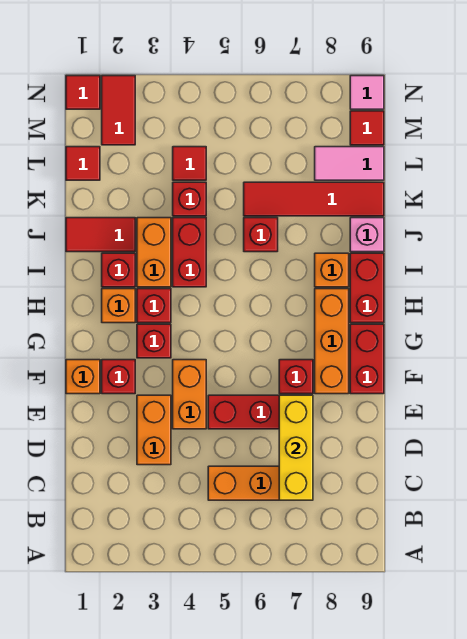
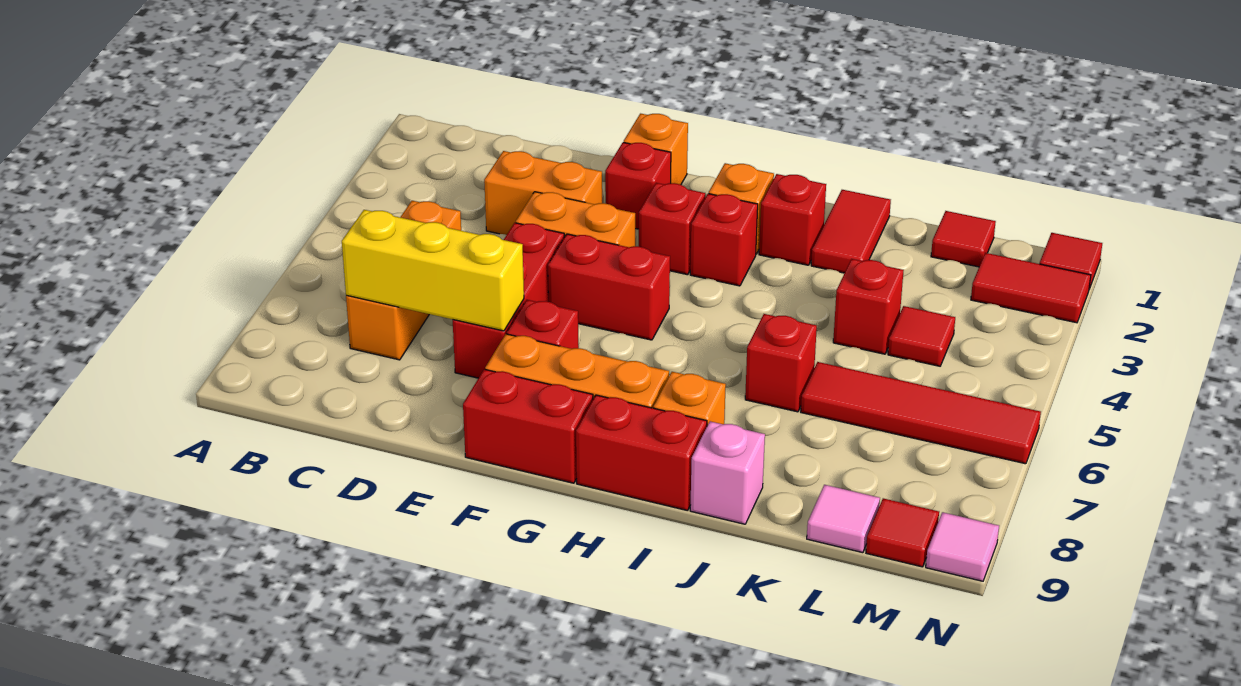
orange brick I3:J3 level 1 -> none
red brick I4:J4 level 1 -> red brick F5:G5 level 1
red tile K6:K9 level 1 -> red tile K6:N6 level 1
pink tile L8:L9 level 1 -> pink tile L9 level 1

